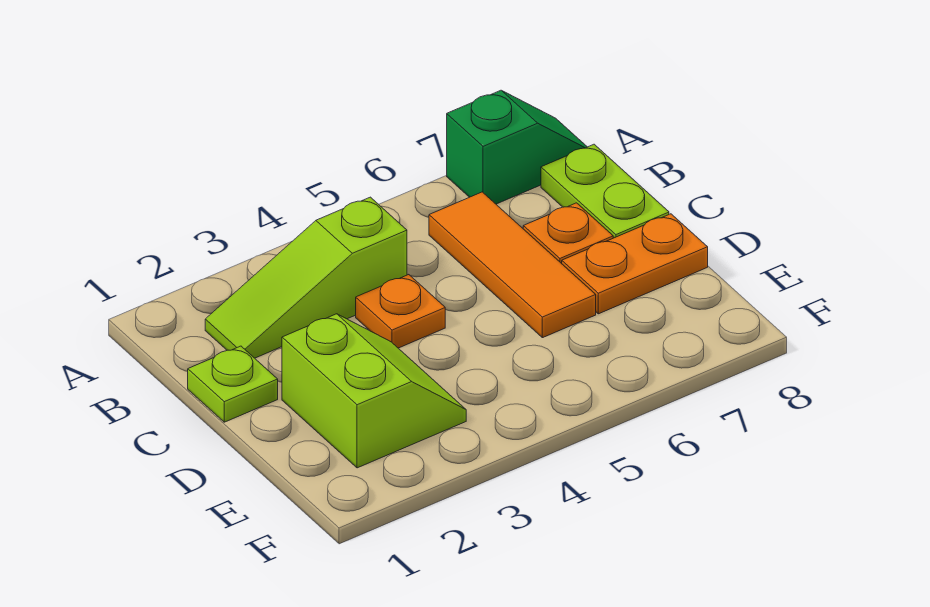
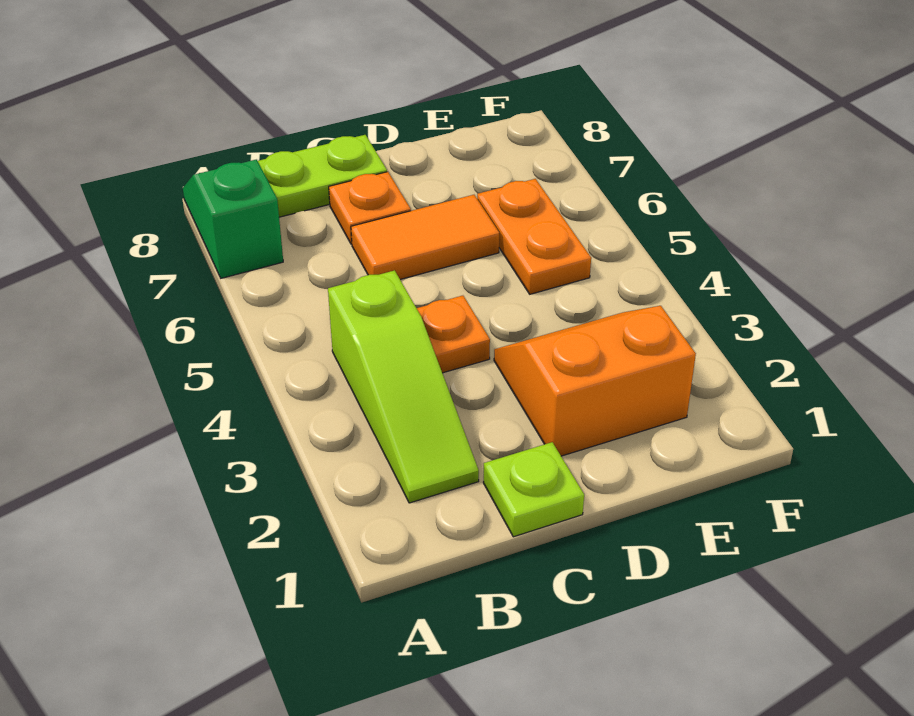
orange tile B6:D6 level 1 -> orange tile C6:D6 level 1
lime slope D2:E3 level 1 top 2 -> orange slope D2:E3 level 1 top 2
orange plate D7:D8 level 1 -> orange plate E5:E6 level 1

